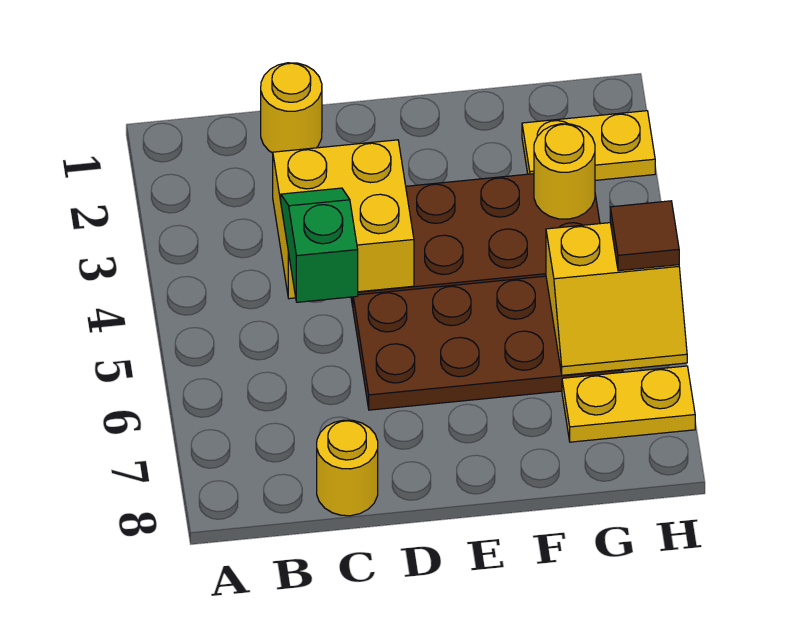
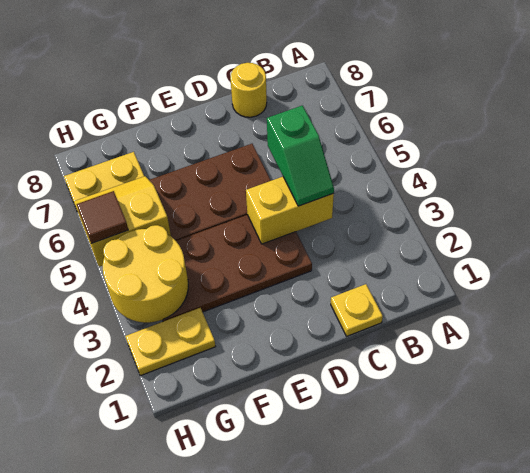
yellow round brick C1 level 1 -> yellow plate C1 level 1
yellow brick C3:D4 level 2 -> yellow brick C4:D4 level 2
yellow round brick G3 level 2 -> yellow round brick G3:H4 level 2

